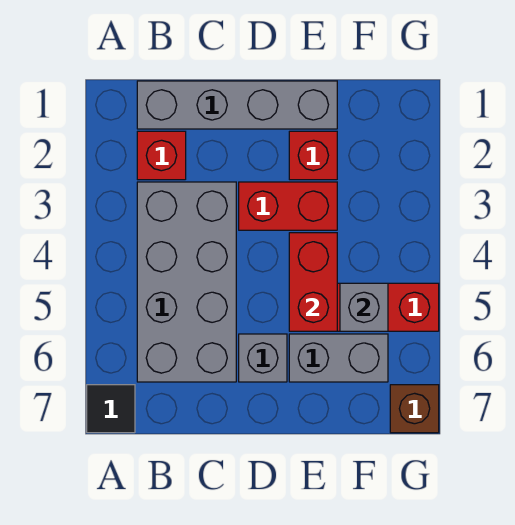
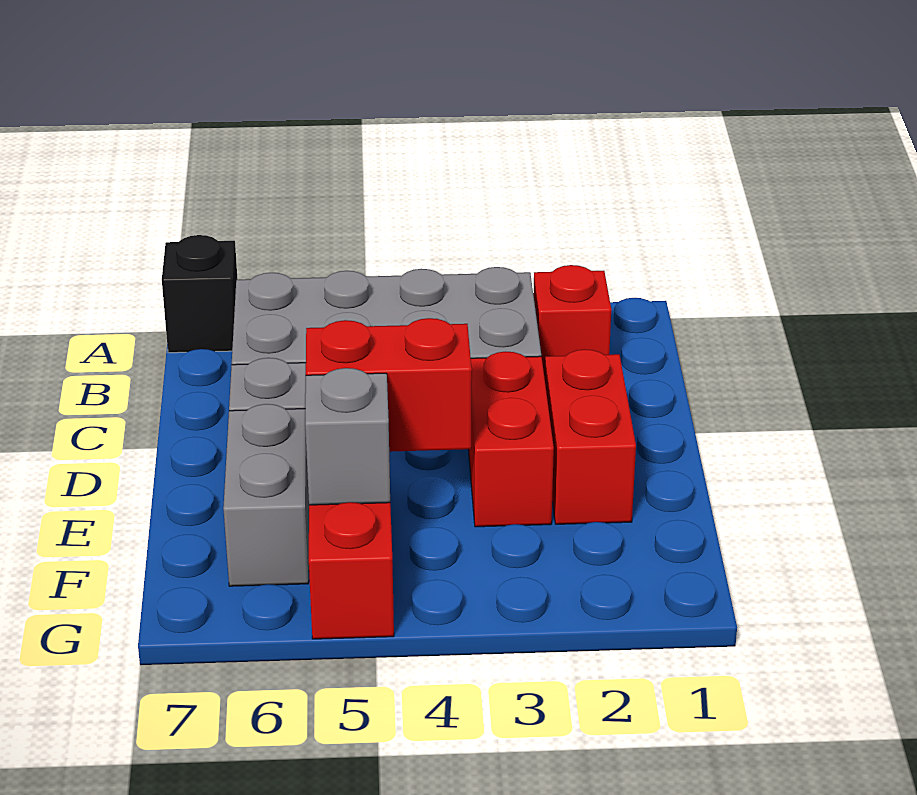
black tile A7 level 1 -> black brick A7 level 1
grey brick B1:E1 level 1 -> none
red brick E2 level 1 -> red brick D2:E2 level 1
brown brick G7 level 1 -> none

